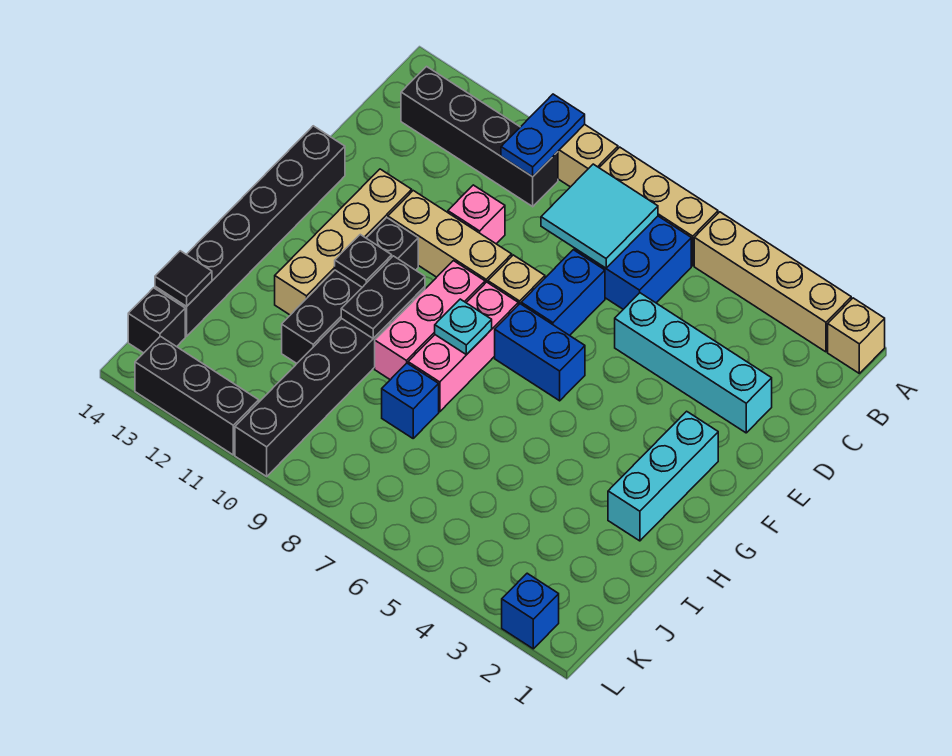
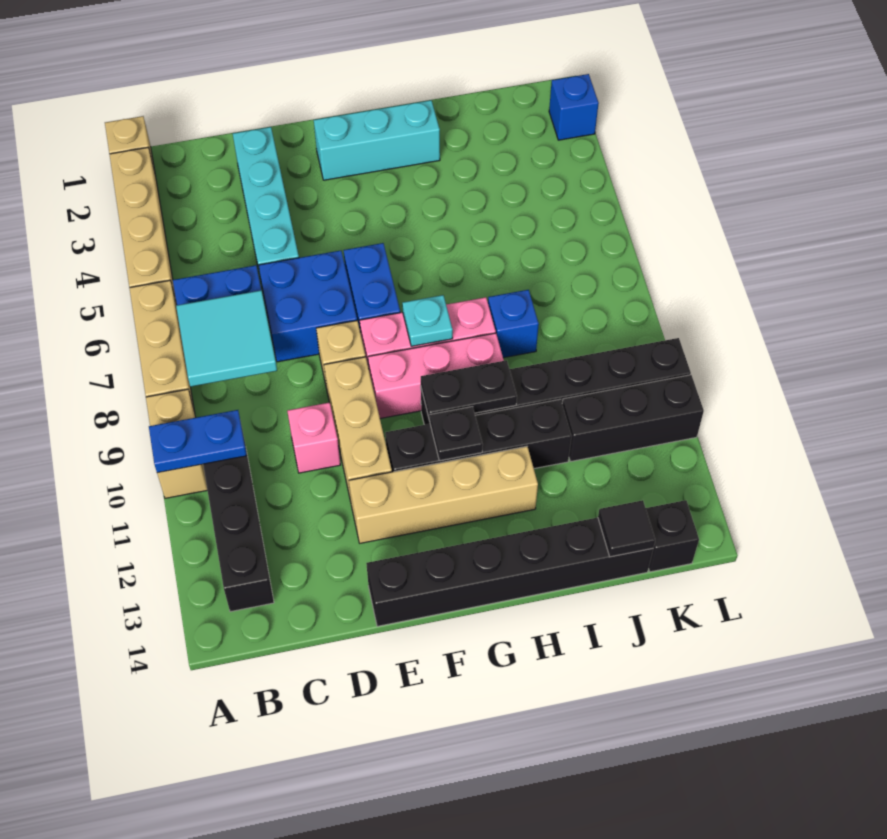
blue brick D7:E7 level 1 -> blue brick D6:E7 level 1
black brick L11:L13 level 1 -> black brick J11:L11 level 1

